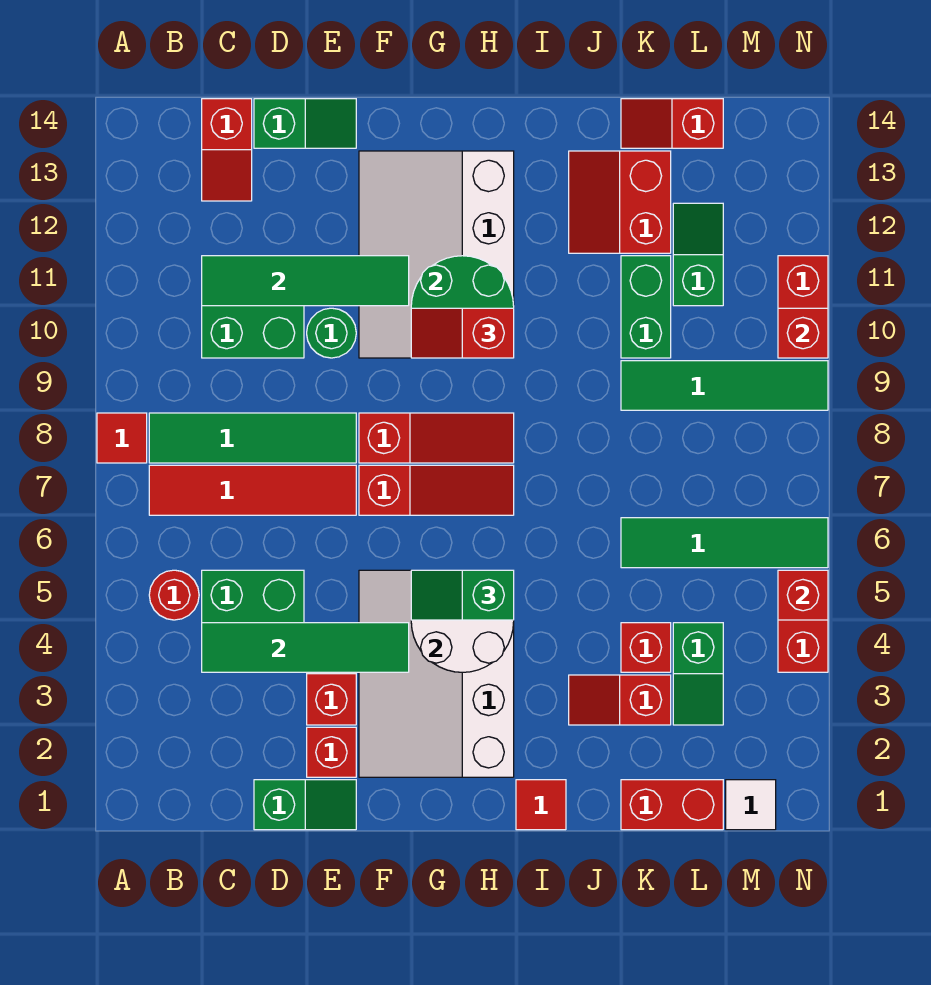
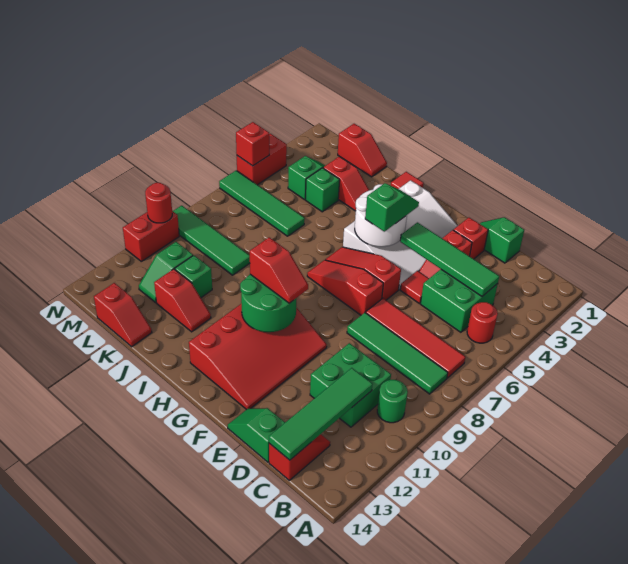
red tile A8 level 1 -> red tile E5 level 1
green tile C11:F11 level 2 -> green tile C11:C14 level 2
green round brick E10 level 1 -> green round brick B10 level 1
red slope F8:H8 level 1 top F -> red slope F6:H6 level 1 top F
white slope F10:H13 level 1 top H -> red slope F10:H13 level 1 top H
green slope G5:H5 level 3 top H -> green slope G4:G5 level 3 top 5
red slope J12:K13 level 1 top K -> red slope J12:K12 level 1 top K
red brick K1:L1 level 1 -> red slope K1:L1 level 1 top L
red brick K4 level 1 -> green brick K4 level 1
green brick K10:K11 level 1 -> green brick K11 level 1
white tile M1 level 1 -> none
red brick N10 level 2 -> red round brick N10 level 2

